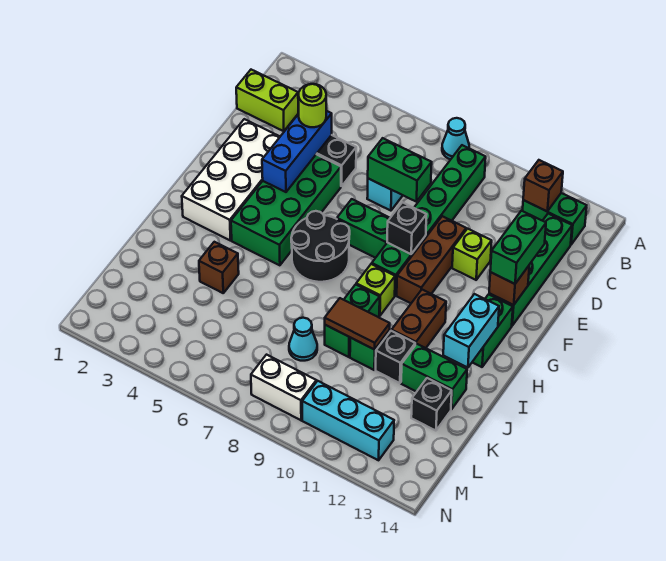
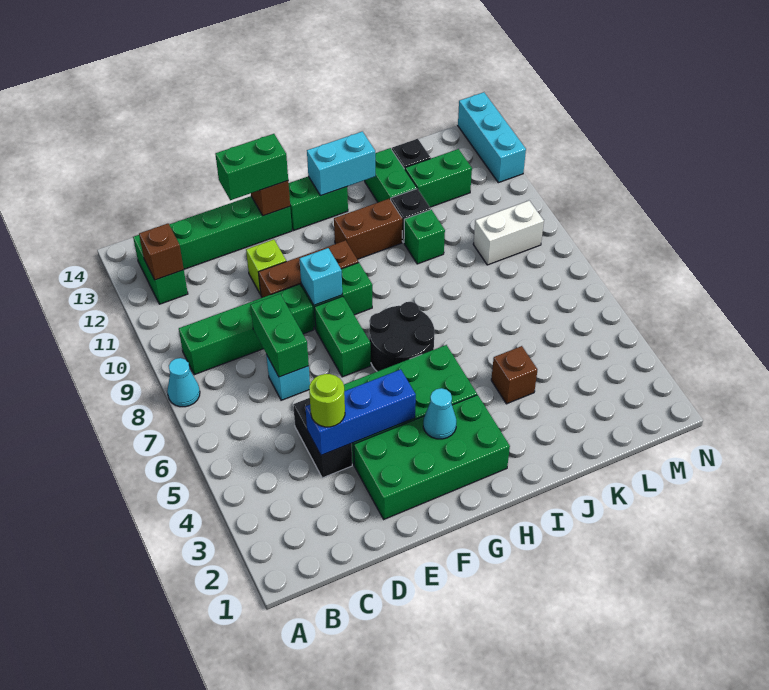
lime brick C1:C2 level 1 -> none
white brick E2:H3 level 1 -> green brick E2:H3 level 1
black brick F9 level 2 -> cyan brick F9 level 2
lime brick H9 level 1 -> none
green brick I9:J9 level 1 -> green brick K12:L12 level 1
brown tile J9:J10 level 2 -> none
cyan cone K8 level 1 -> cyan cone G3 level 2
white brick M8:M9 level 1 -> white brick L9:M9 level 1
cyan brick M10:M12 level 1 -> cyan brick N12:N14 level 1

